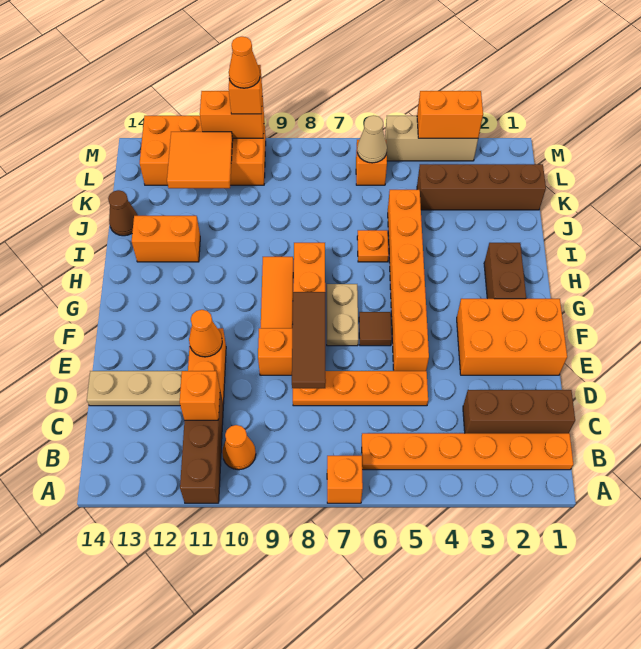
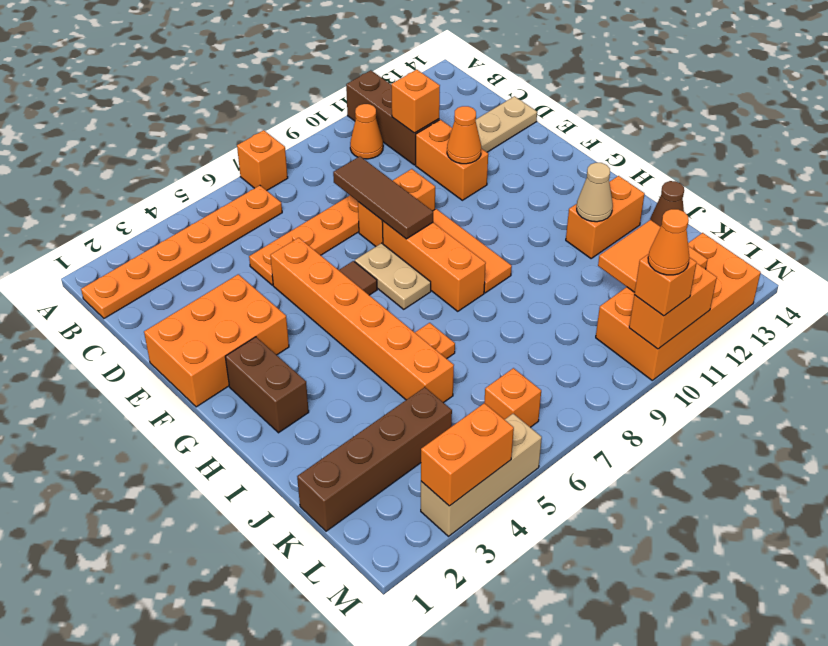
brown brick C1:C3 level 1 -> none
tan cone L6 level 2 -> tan cone I12 level 2

